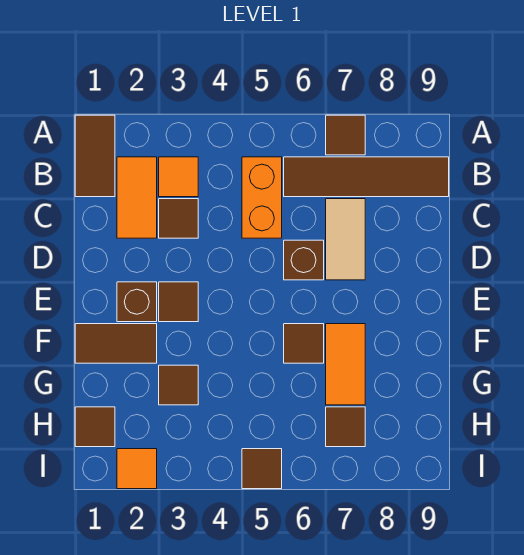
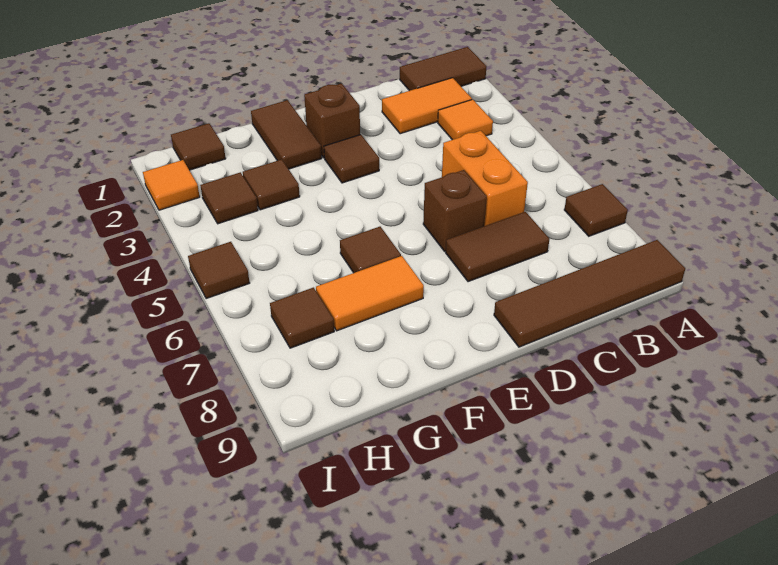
orange brick B5:C5 level 1 -> orange brick C5:C6 level 1
brown tile B6:B9 level 1 -> brown tile A9:D9 level 1
brown tile C3 level 1 -> brown tile H3 level 1
tan tile C7:D7 level 1 -> brown tile C7:D7 level 1

